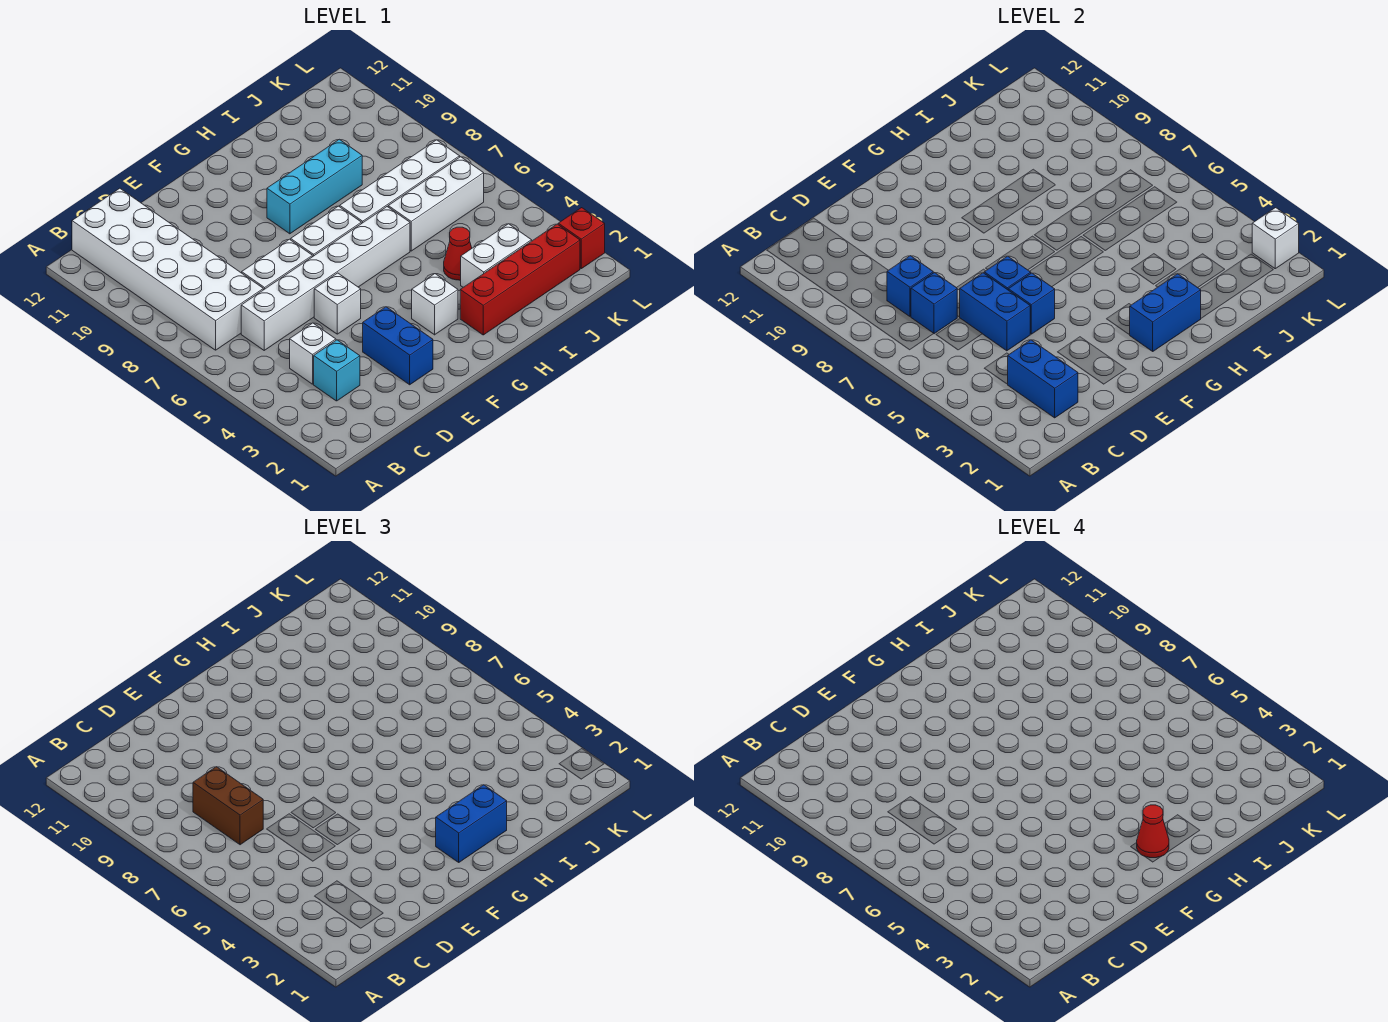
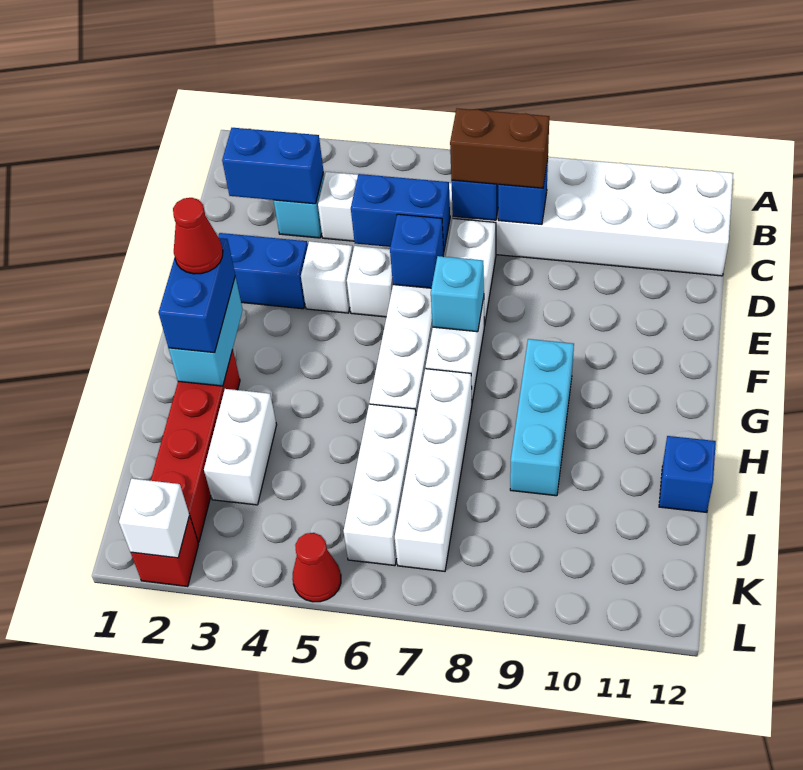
blue brick E5 level 2 -> blue brick I12 level 1
none -> cyan brick F7 level 2
blue brick G2:H2 level 2 -> cyan brick G2:H2 level 2
white brick G3 level 1 -> white brick E4 level 1
red cone I4 level 1 -> red cone L5 level 1

